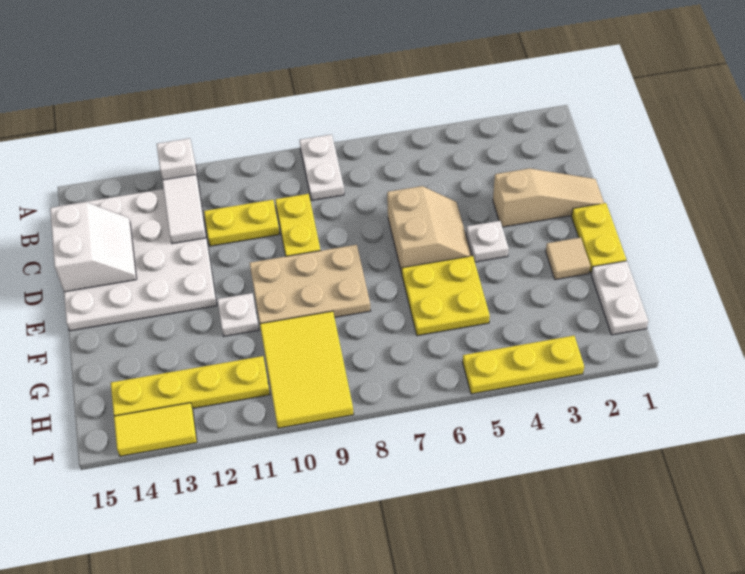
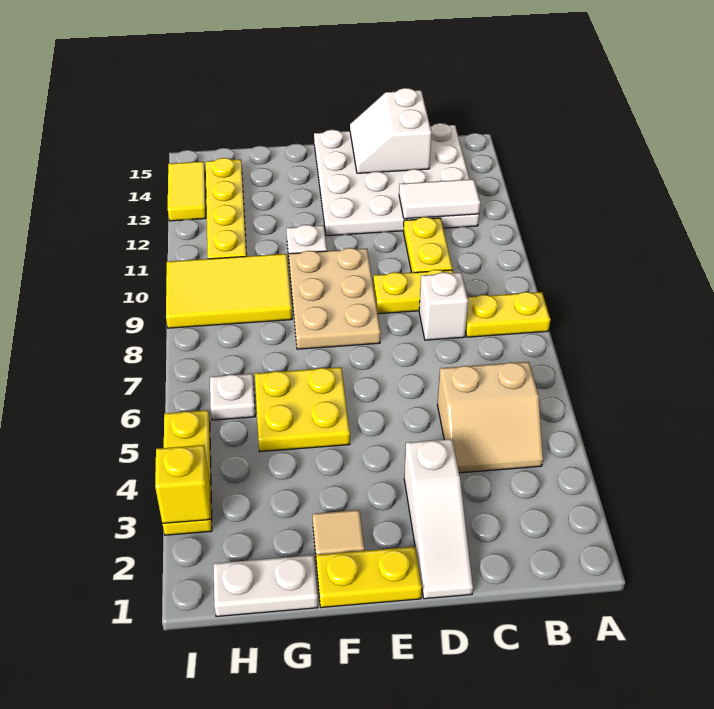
white plate A8:B8 level 1 -> yellow plate A8:B8 level 1
white brick A12 level 1 -> white brick C8 level 1
white slope C14:D15 level 2 top 15 -> white slope C14:D15 level 2 top C
tan slope D1:D3 level 1 top 3 -> white slope D1:D3 level 1 top 3
tan slope D5:E6 level 1 top 6 -> tan slope B4:C5 level 1 top 5
white plate E4 level 1 -> white plate H6 level 1
none -> yellow brick I3 level 2

